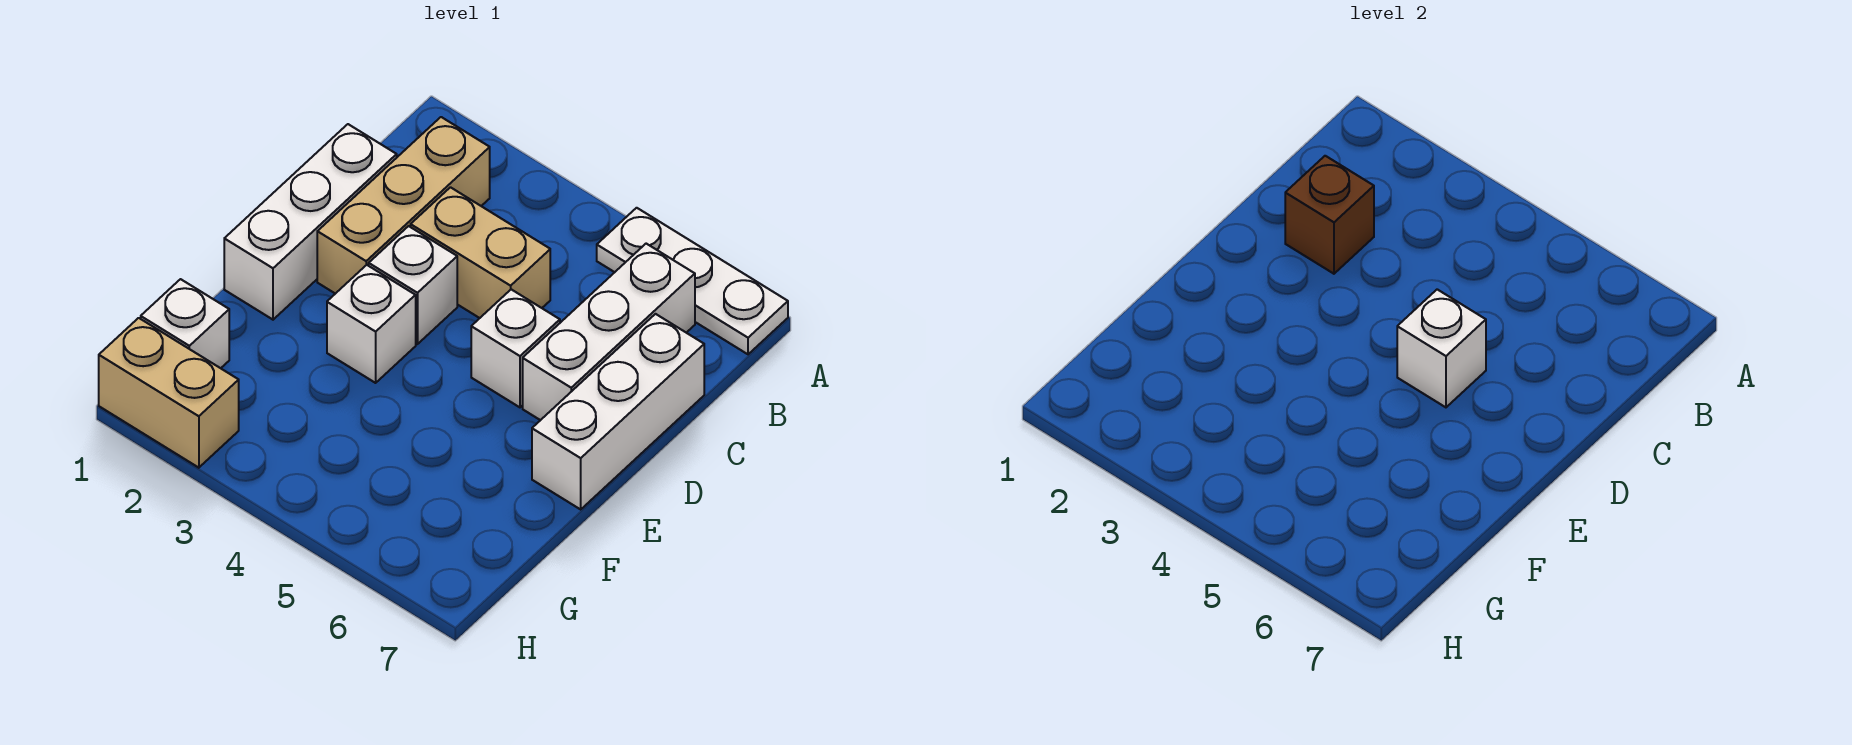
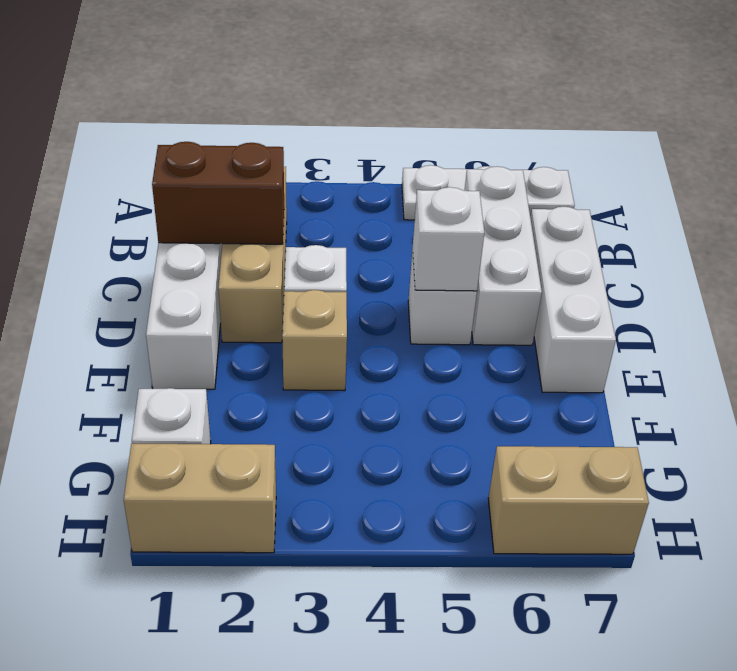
brown brick C2 level 2 -> brown brick C1:C2 level 2
tan brick C3:C4 level 1 -> tan brick H6:H7 level 1
white brick E3 level 1 -> tan brick E3 level 1

